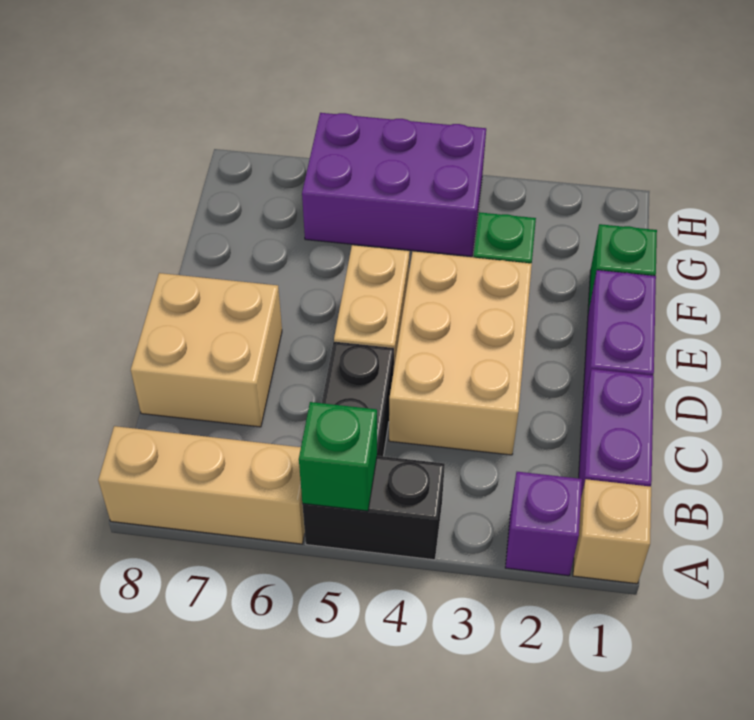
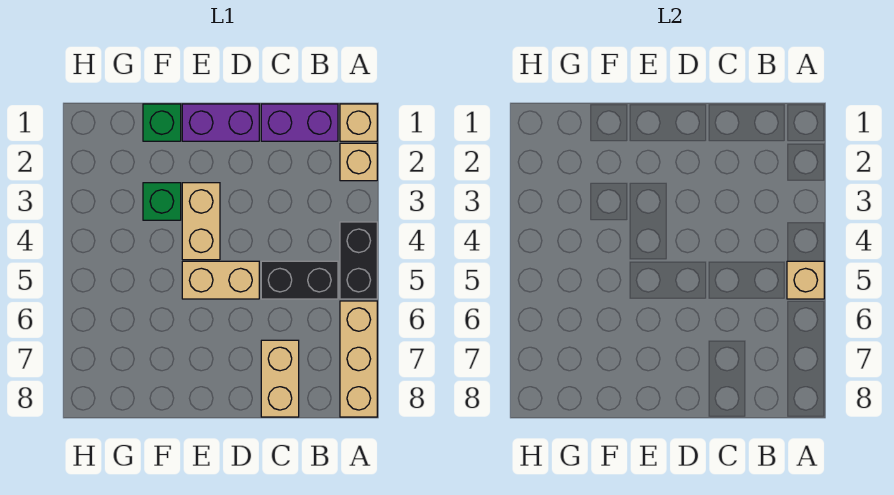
purple brick A2 level 1 -> tan brick A2 level 1
green brick A5 level 2 -> tan brick A5 level 2
tan brick C3:E4 level 1 -> tan brick E3:E4 level 1
tan brick C7:D8 level 1 -> tan brick C7:C8 level 1
purple brick G4:H6 level 1 -> none

